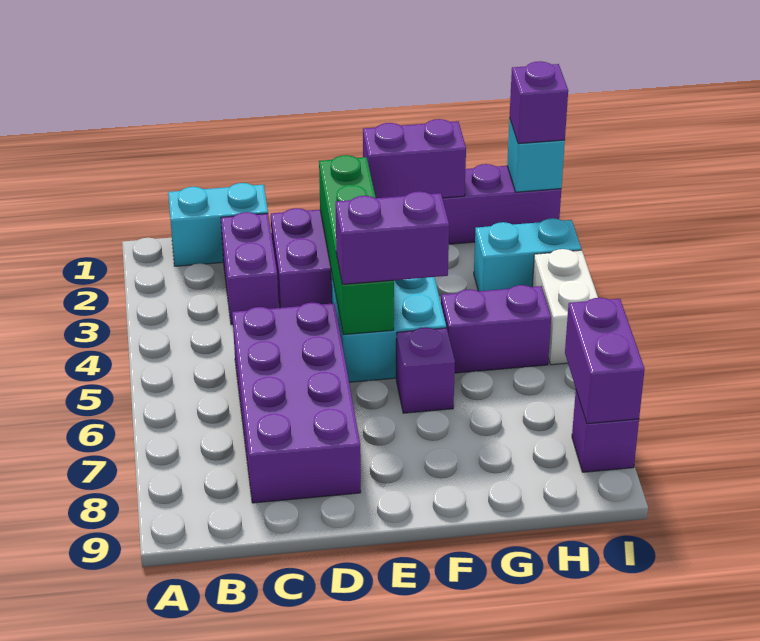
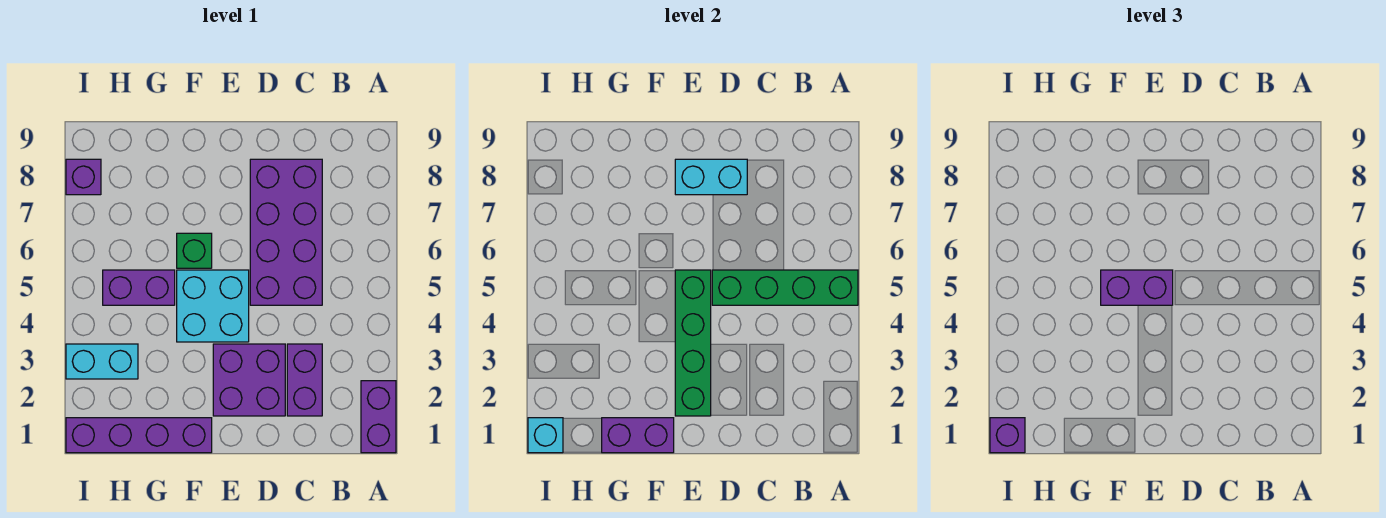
none -> green brick A5:D5 level 2
cyan brick B1:C1 level 1 -> cyan brick D8:E8 level 2
purple brick F6 level 1 -> green brick F6 level 1
white brick I4:I5 level 1 -> none
purple brick I7:I8 level 2 -> purple brick A1:A2 level 1

